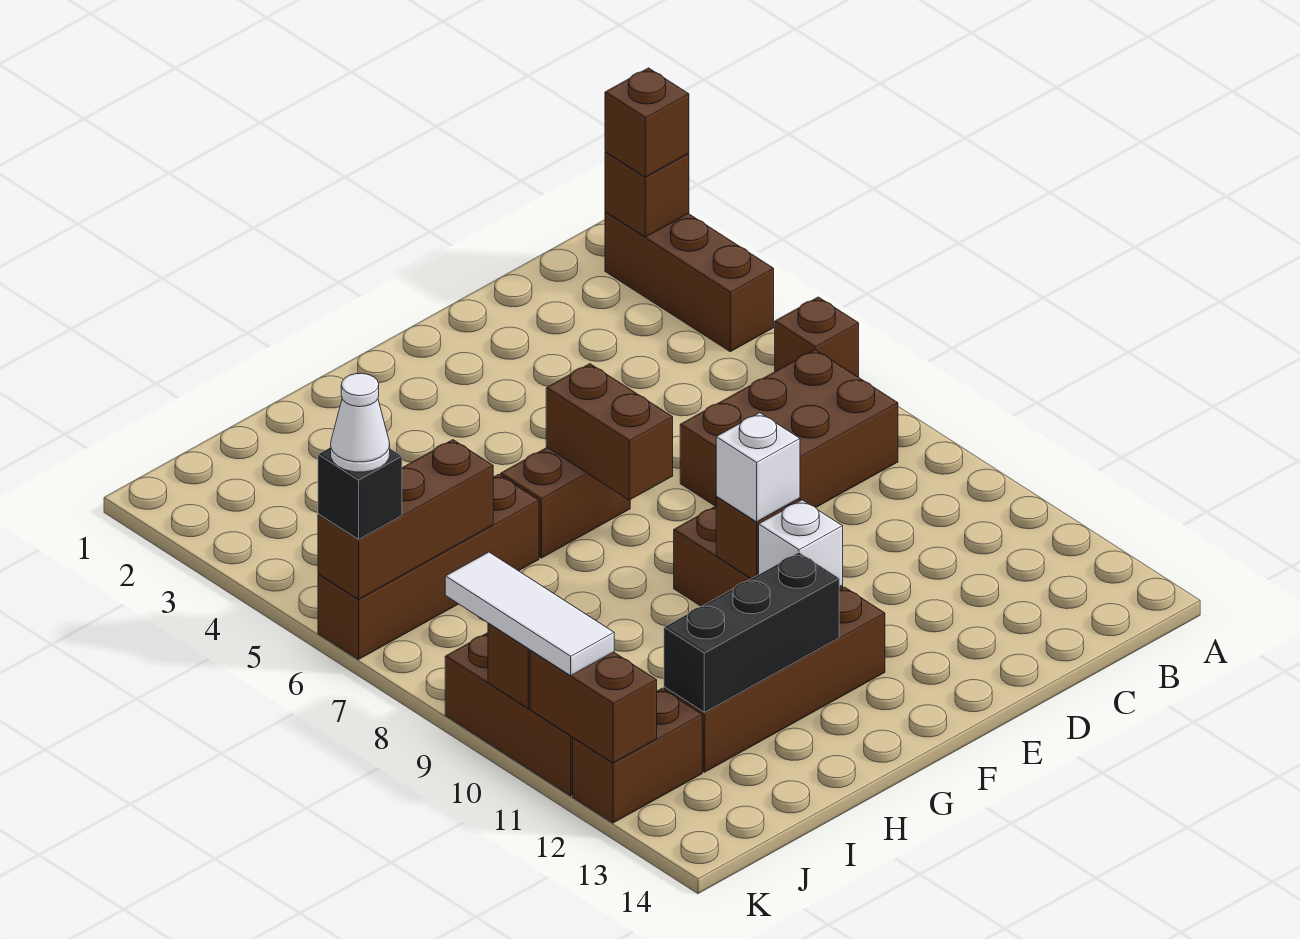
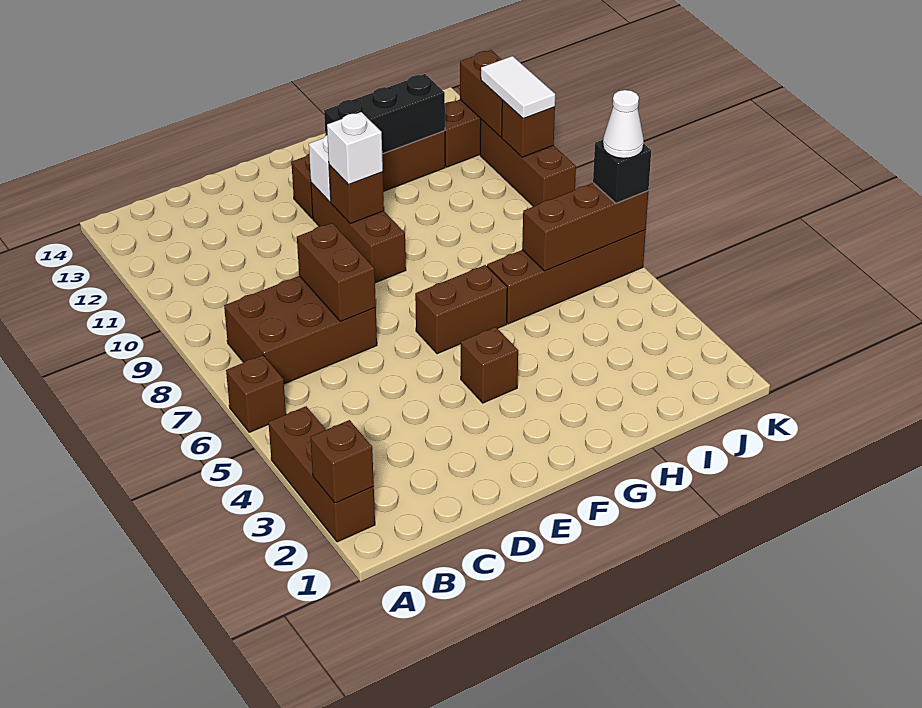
brown brick A2 level 3 -> brown brick F4 level 1
brown brick F6:F7 level 2 -> brown brick D7:D8 level 2
white tile K9:K11 level 3 -> white tile K10:K11 level 3

